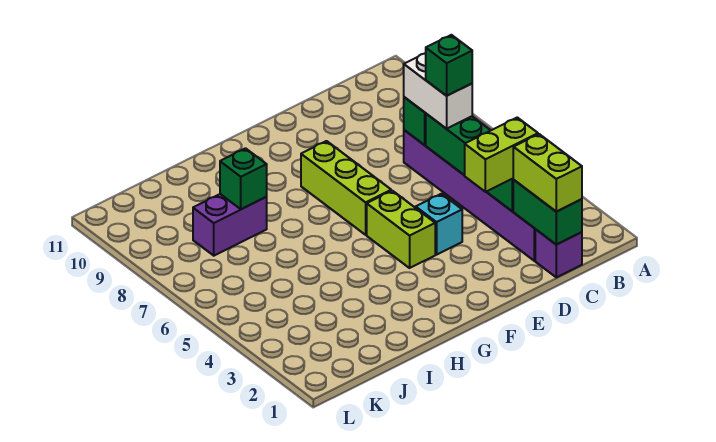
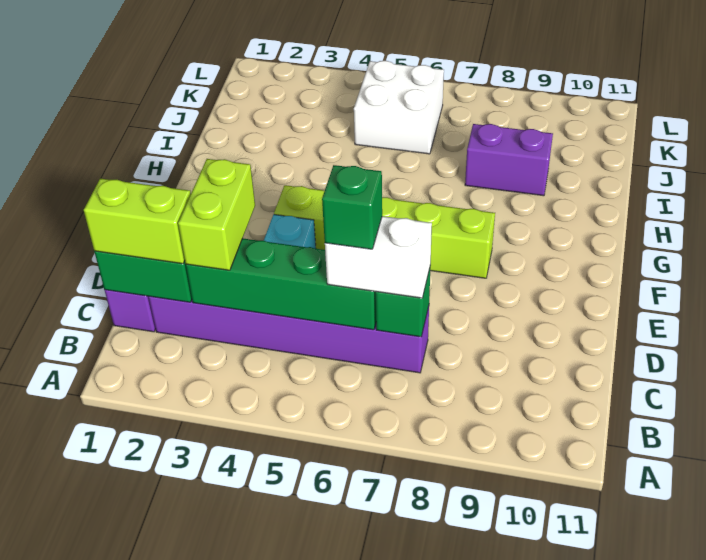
purple brick I8:J8 level 1 -> purple brick I8:I9 level 1
green brick I8 level 2 -> none
none -> white brick J5:K6 level 1

